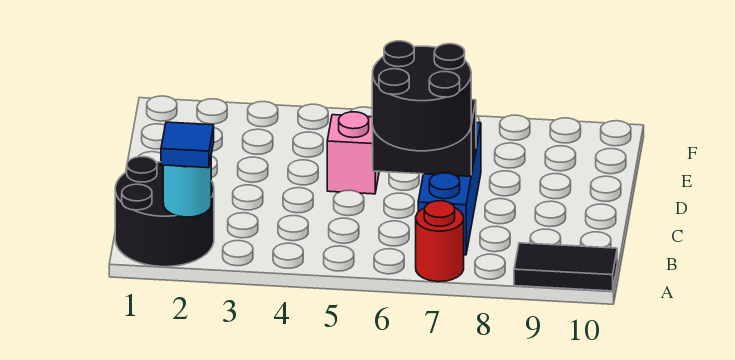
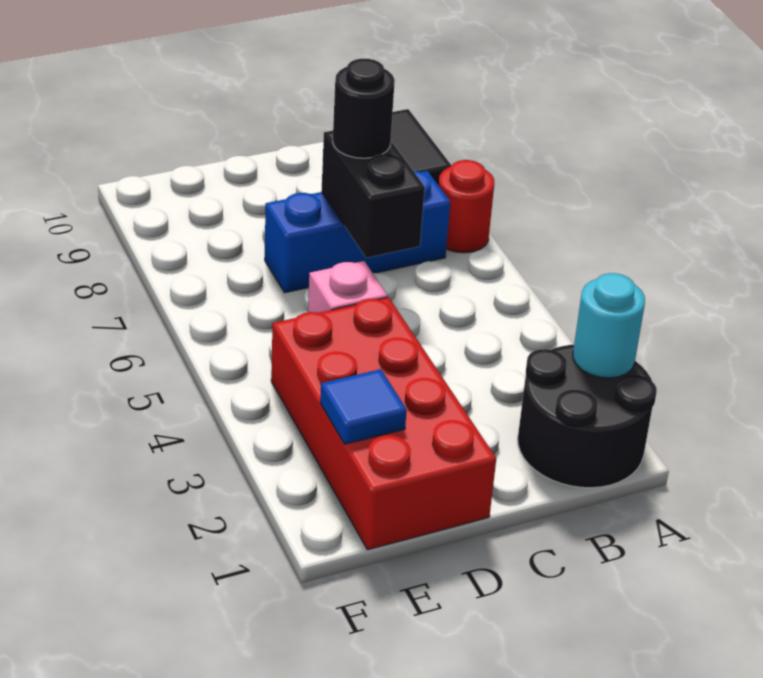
blue tile A2 level 3 -> blue tile E2 level 2
black round brick B6:C7 level 3 -> black round brick C7 level 3
none -> red brick D1:E4 level 1

